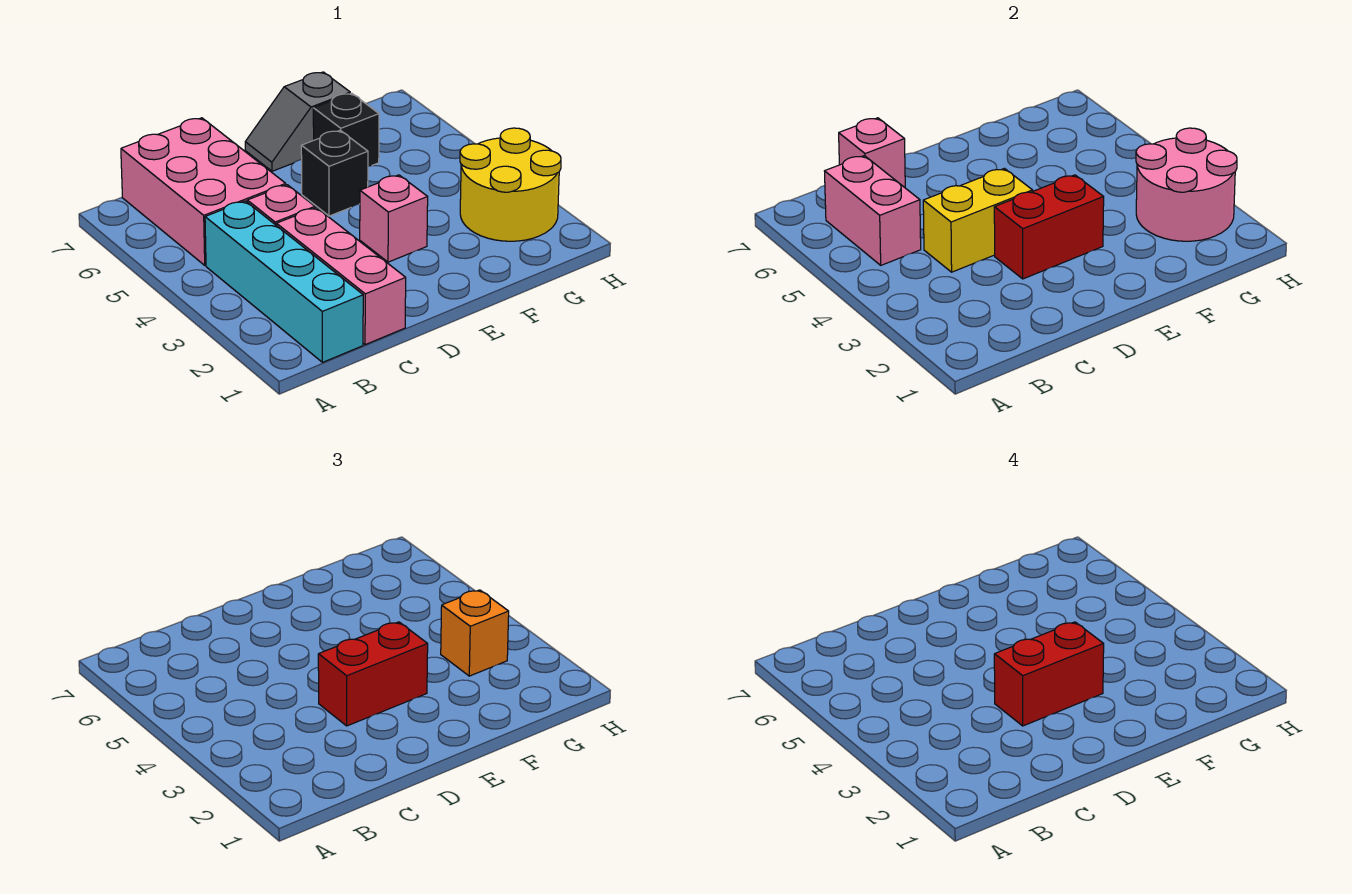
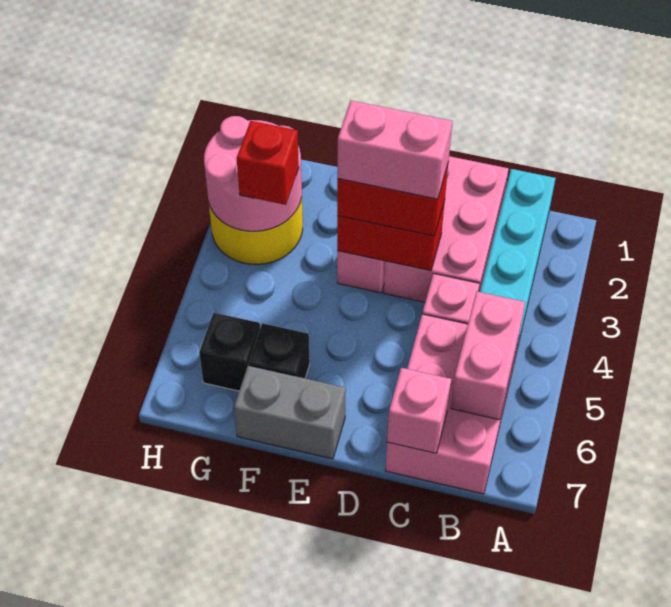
pink brick C1:C3 level 1 -> pink brick C1:D3 level 1
yellow brick C4:D4 level 2 -> none
red brick D3:E3 level 4 -> pink brick D3:E3 level 4
black brick E5 level 1 -> black brick G6 level 1
grey slope E7:F7 level 1 top F -> grey brick E7:F7 level 1
orange brick G3 level 3 -> red brick G3 level 3

